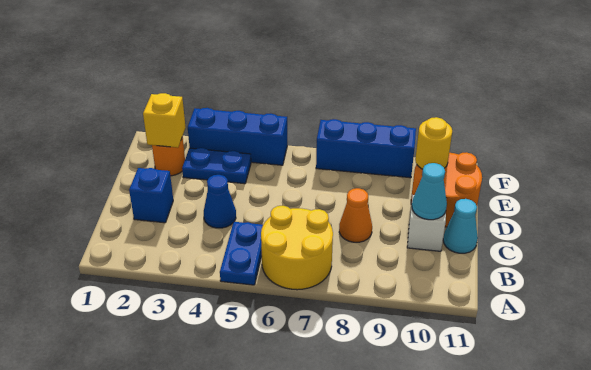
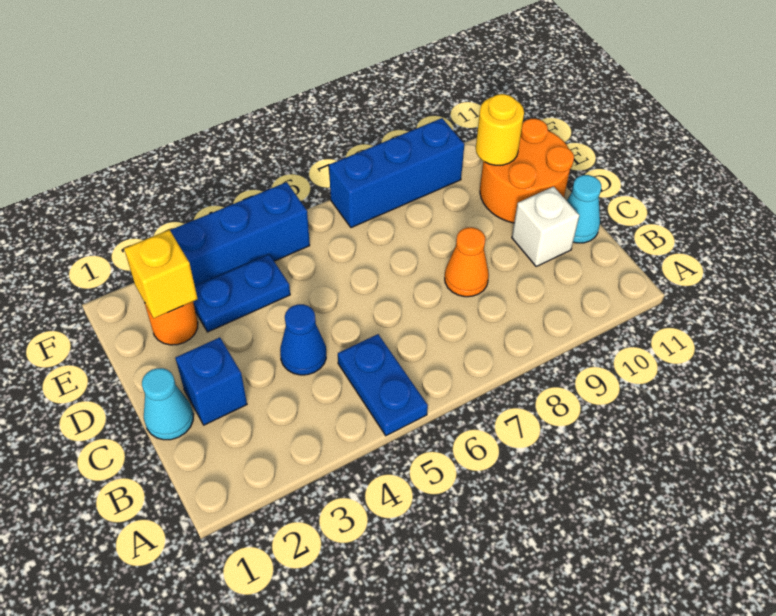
yellow round brick A6:B7 level 1 -> none
cyan cone C10 level 2 -> cyan cone C1 level 1

